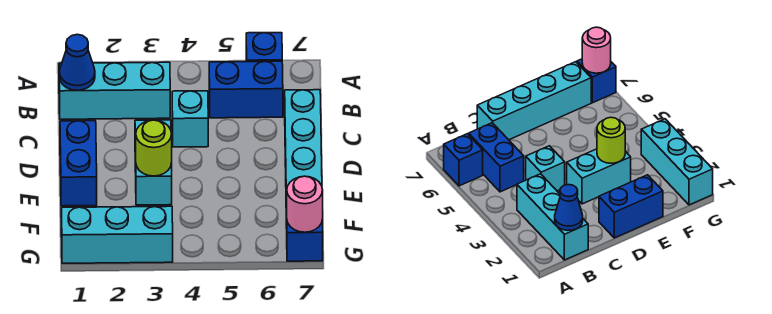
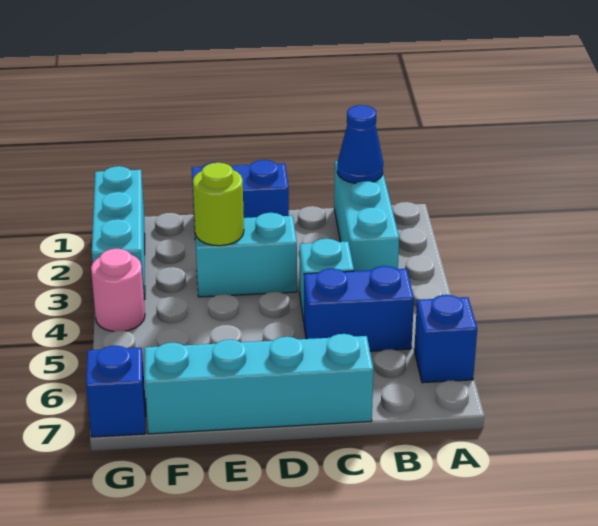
blue brick B5:B6 level 1 -> blue brick B5:C5 level 1
pink round brick G7 level 2 -> pink round brick G4 level 1

